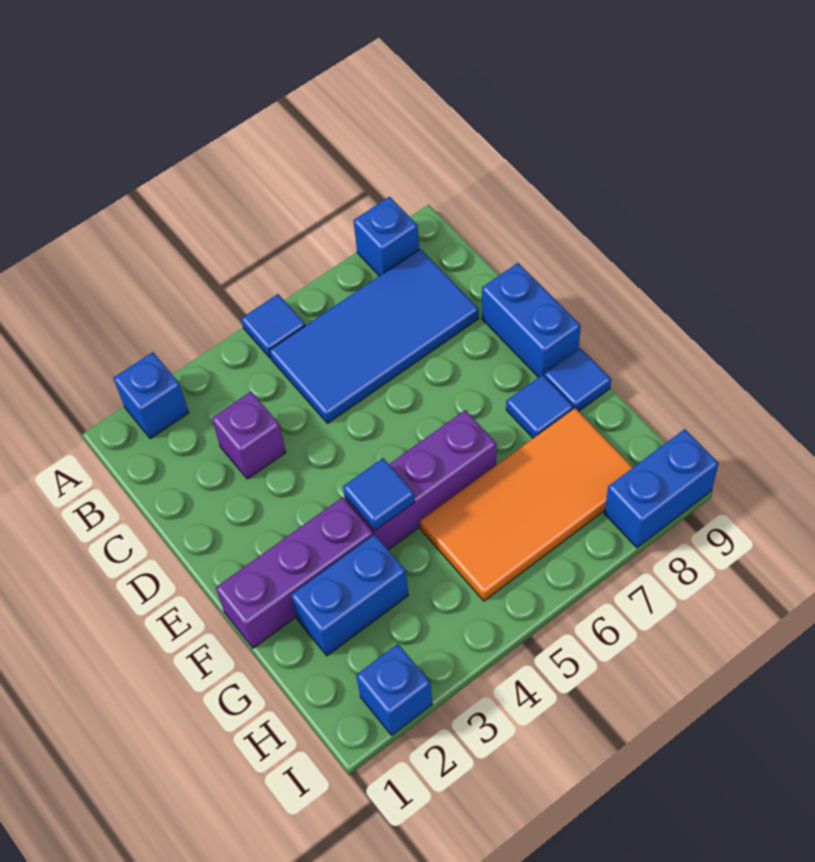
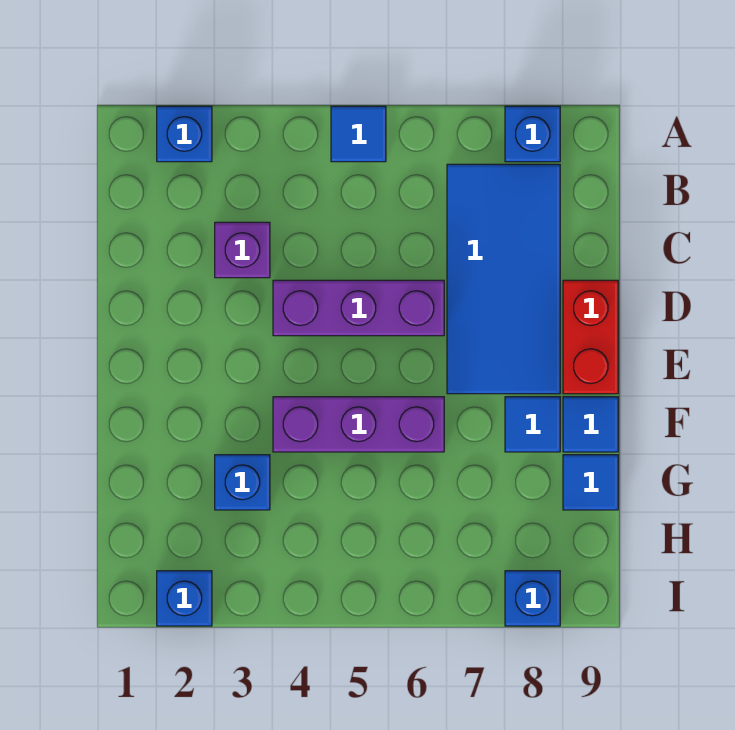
blue tile B5:C8 level 1 -> blue tile B7:E8 level 1
blue brick D9:E9 level 1 -> red brick D9:E9 level 1
purple brick F1:F3 level 1 -> purple brick D4:D6 level 1
blue tile F4 level 2 -> blue tile G9 level 1
blue brick G2:G3 level 1 -> blue brick G3 level 1
orange tile G5:H8 level 1 -> none
blue brick I8:I9 level 1 -> blue brick I8 level 1

